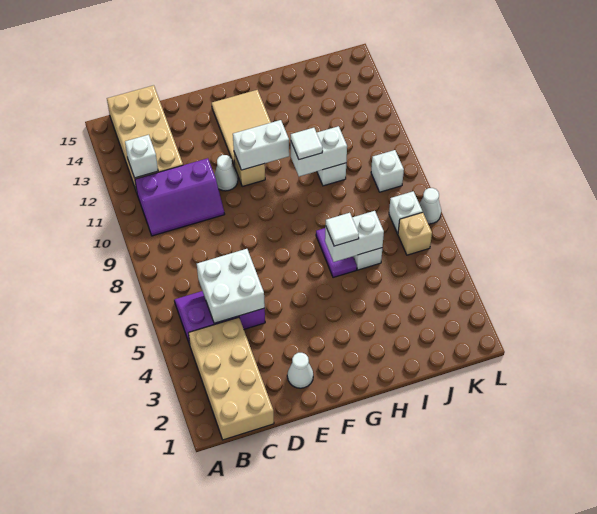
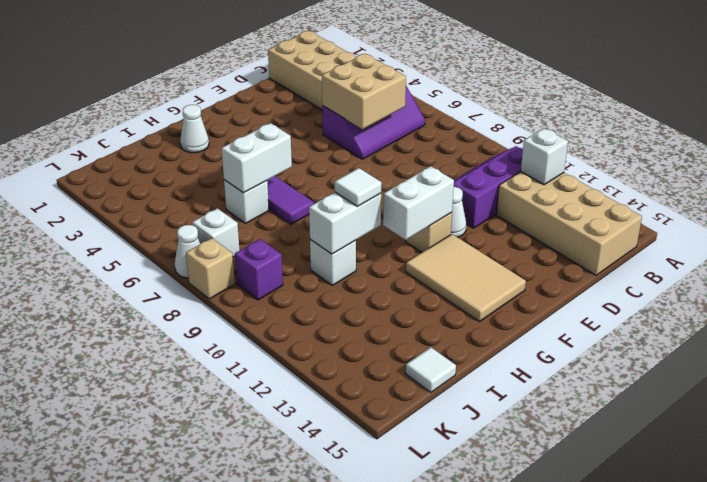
white brick C5:D6 level 2 -> tan brick C5:D6 level 2
white cone E2 level 1 -> white cone H2 level 1
white tile H6 level 3 -> white tile J15 level 1
tan brick K6 level 1 -> tan brick L8 level 1
white brick K9 level 1 -> purple brick K9 level 1

